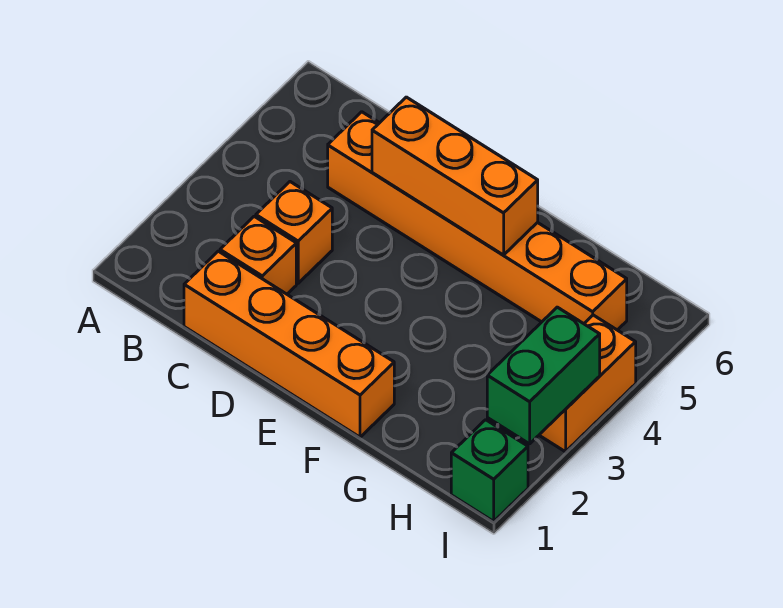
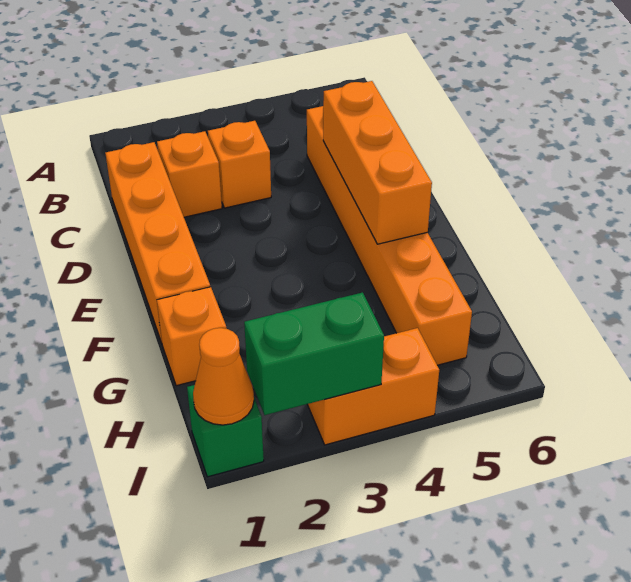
none -> orange brick G1 level 1
none -> orange cone I1 level 2

